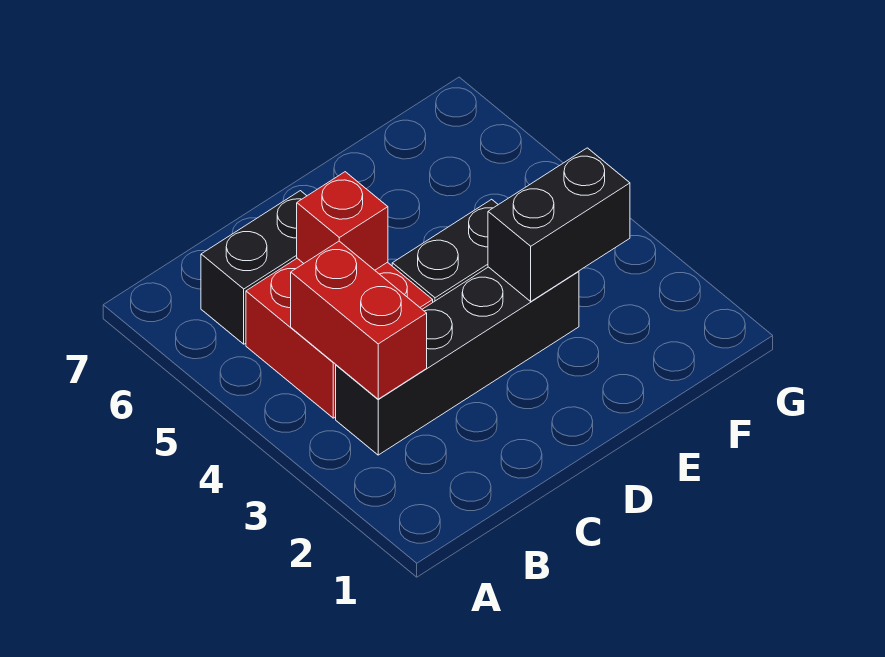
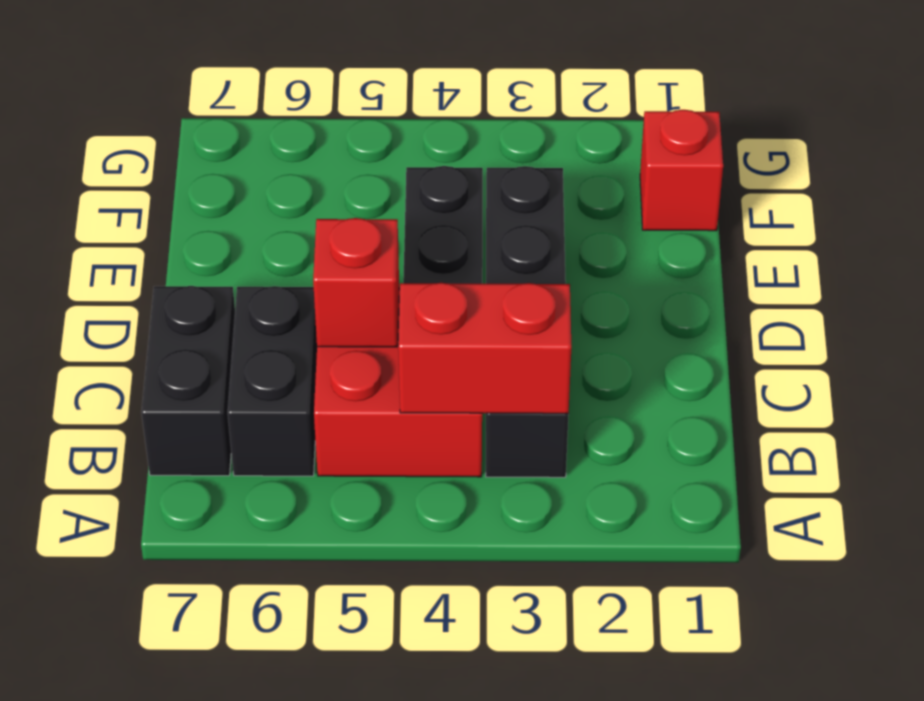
black brick E3:F3 level 2 -> black brick B7:C7 level 1
none -> red brick F1 level 1

